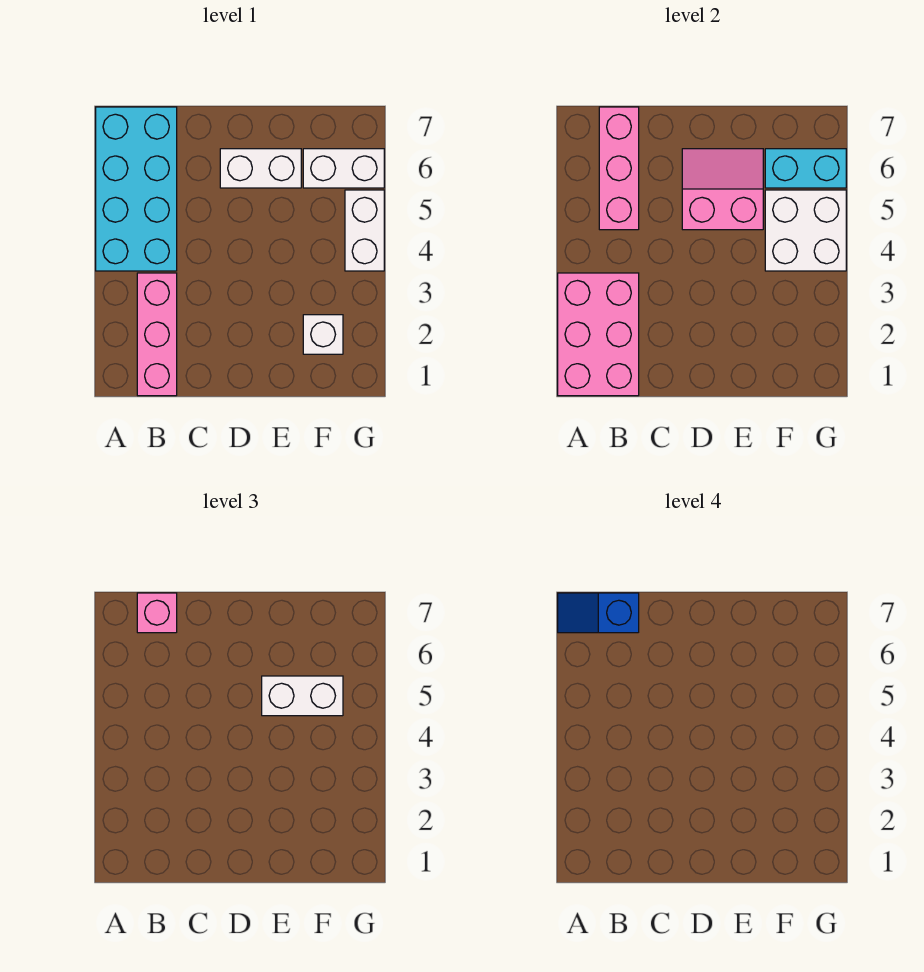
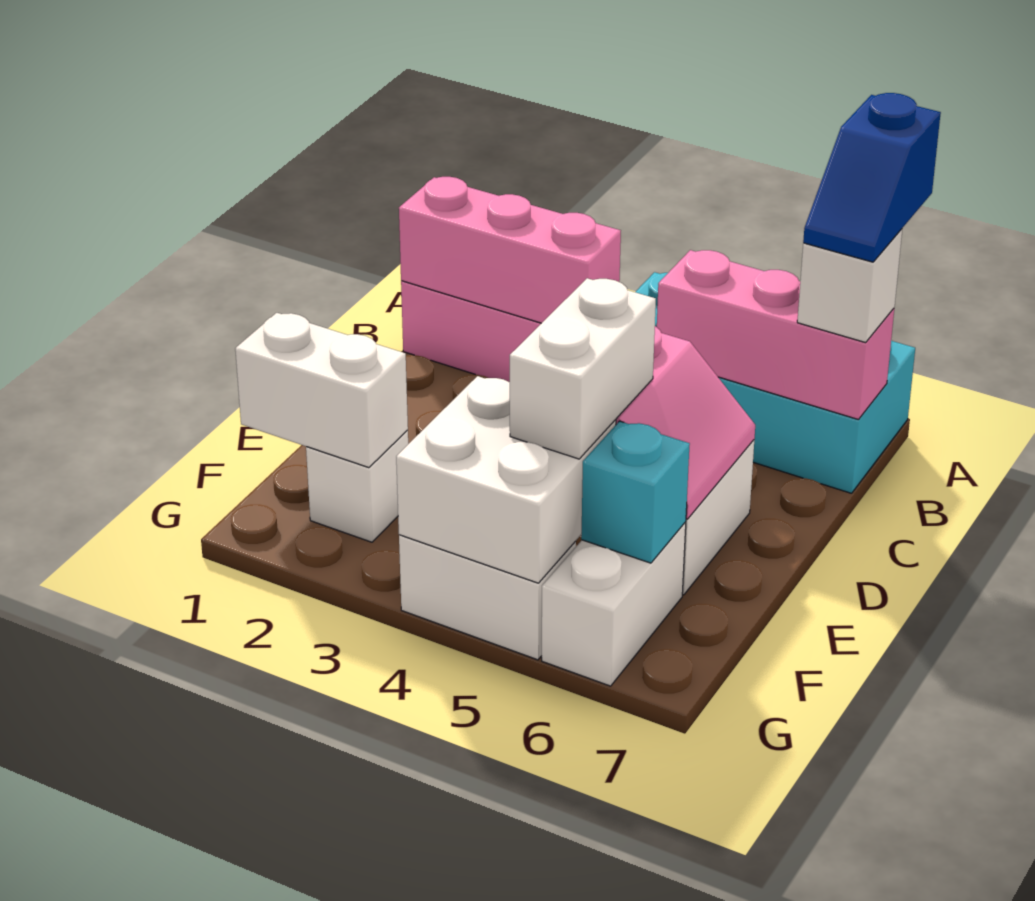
pink brick A1:B3 level 2 -> pink brick B1:B3 level 2
blue slope A7:B7 level 4 top B -> blue slope A7:B7 level 4 top A
pink brick B7 level 3 -> white brick B7 level 3
none -> white brick F1:F2 level 2
cyan brick F6:G6 level 2 -> cyan brick F6 level 2

